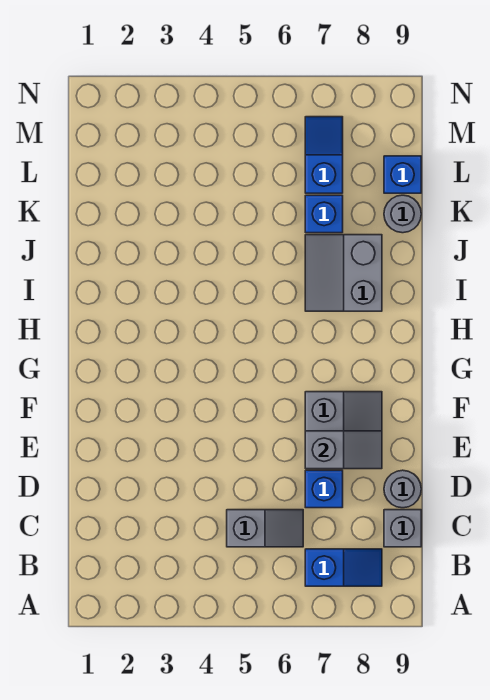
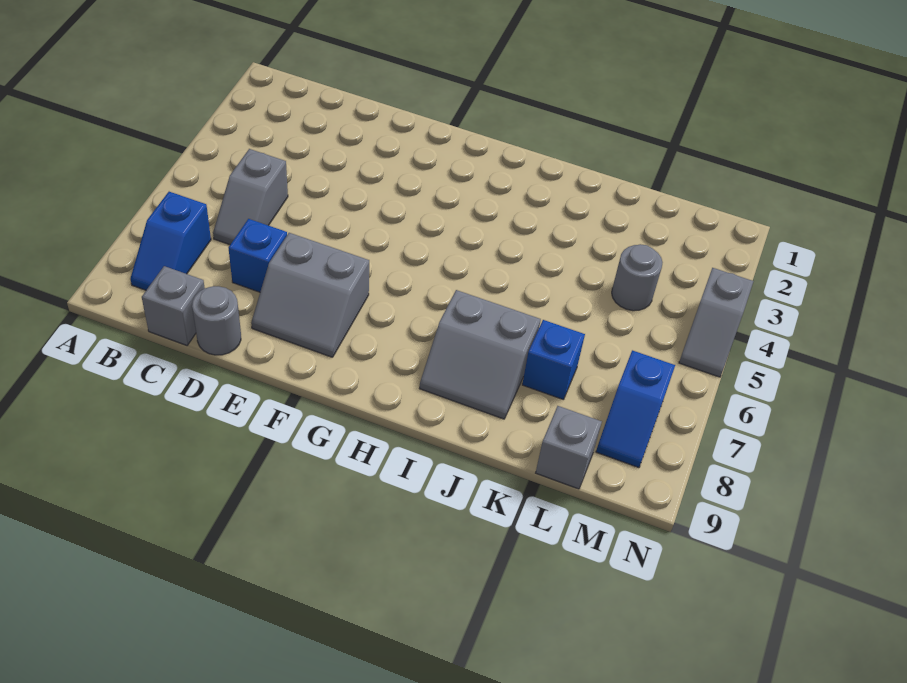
grey slope E7:E8 level 2 top 7 -> grey slope N4:N5 level 1 top 4
grey slope I7:J8 level 1 top 8 -> grey slope I7:J8 level 1 top 7
grey round brick K9 level 1 -> grey round brick L4 level 1
blue slope L7:M7 level 1 top L -> blue slope M7:M8 level 1 top 7
blue brick L9 level 1 -> grey brick L9 level 1

